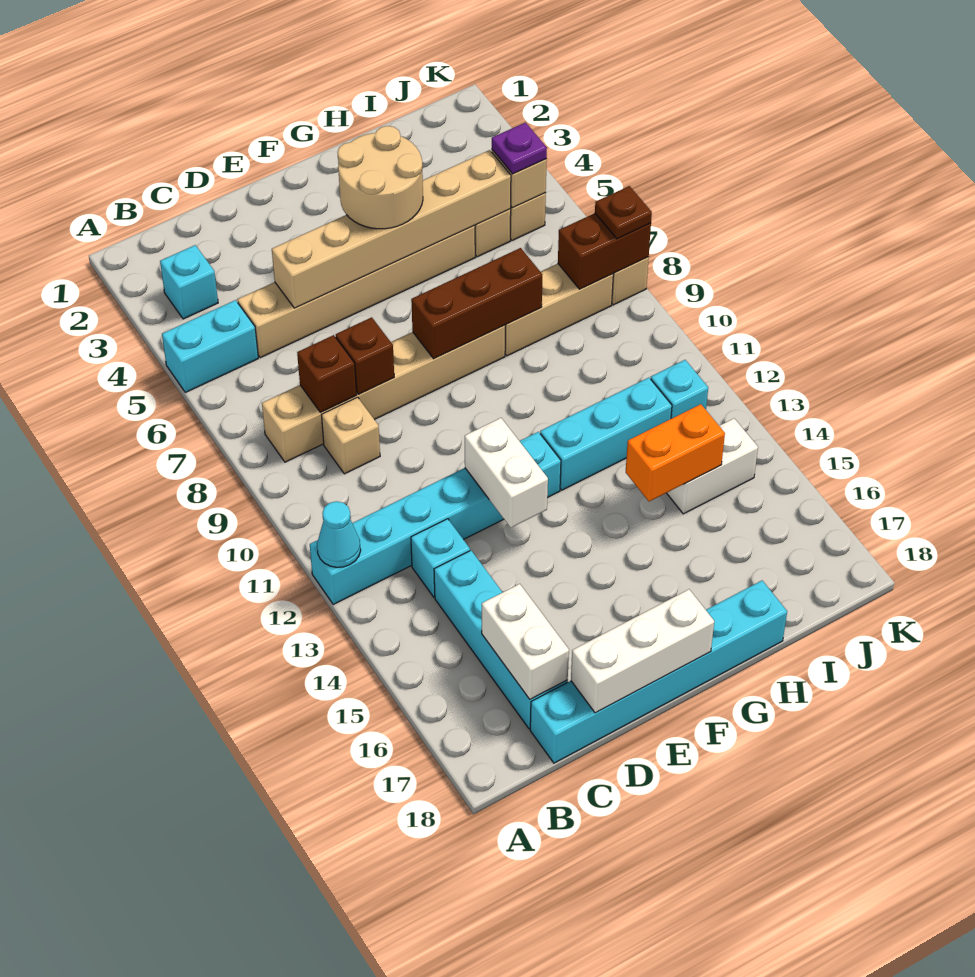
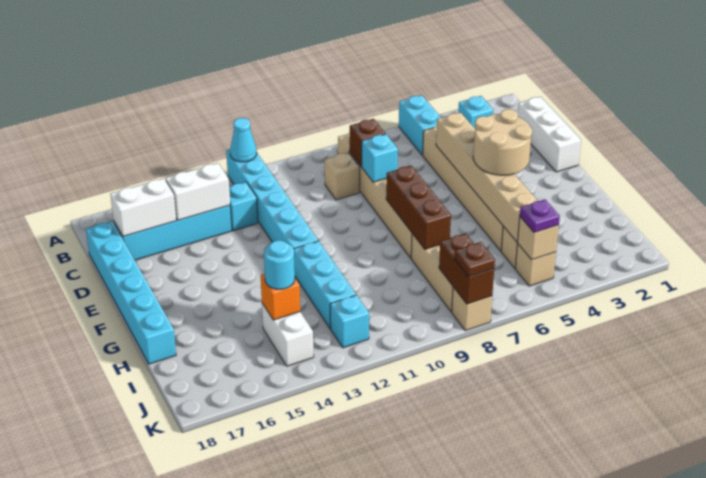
brown brick D8 level 2 -> cyan brick D8 level 2
white brick D18:F18 level 2 -> white brick C1:E1 level 1
white brick E12:E13 level 2 -> white brick C14:C15 level 2
orange brick H14:I14 level 2 -> orange brick I14 level 2
none -> cyan round brick I14 level 3

